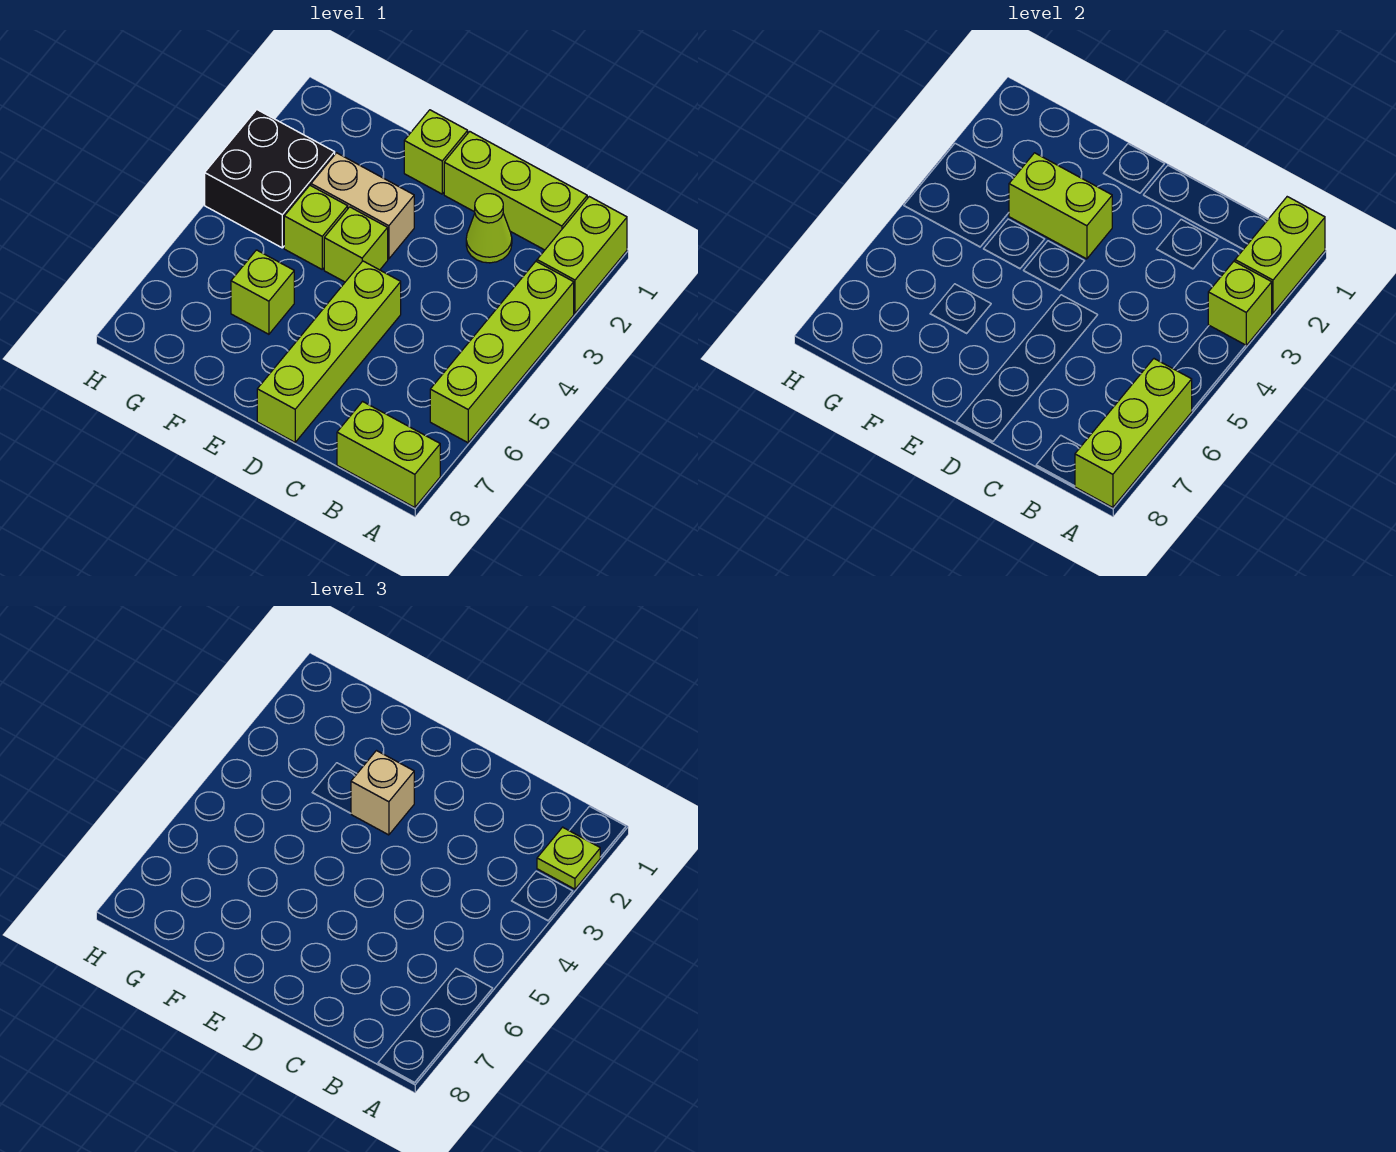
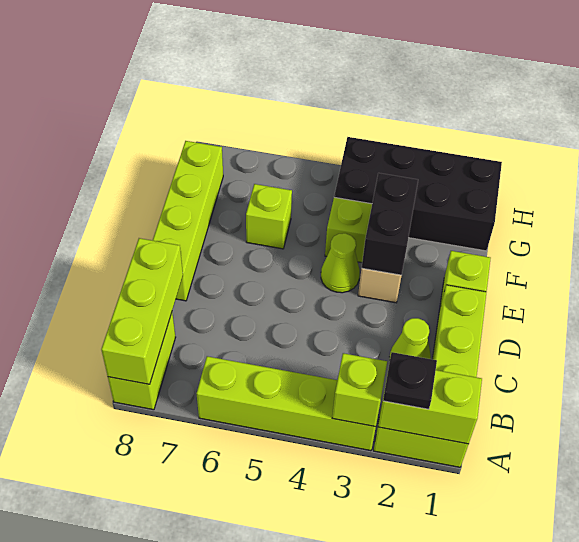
lime plate A2 level 3 -> black plate A2 level 3
lime brick A6:A8 level 2 -> lime brick A8:C8 level 2
lime brick D5:D8 level 1 -> lime brick D8:G8 level 1
lime brick E3:F3 level 2 -> black brick E3:F3 level 2
tan brick E3 level 3 -> none
lime brick E4 level 1 -> lime cone E4 level 1
black brick G3:H4 level 1 -> black brick G1:H4 level 1

